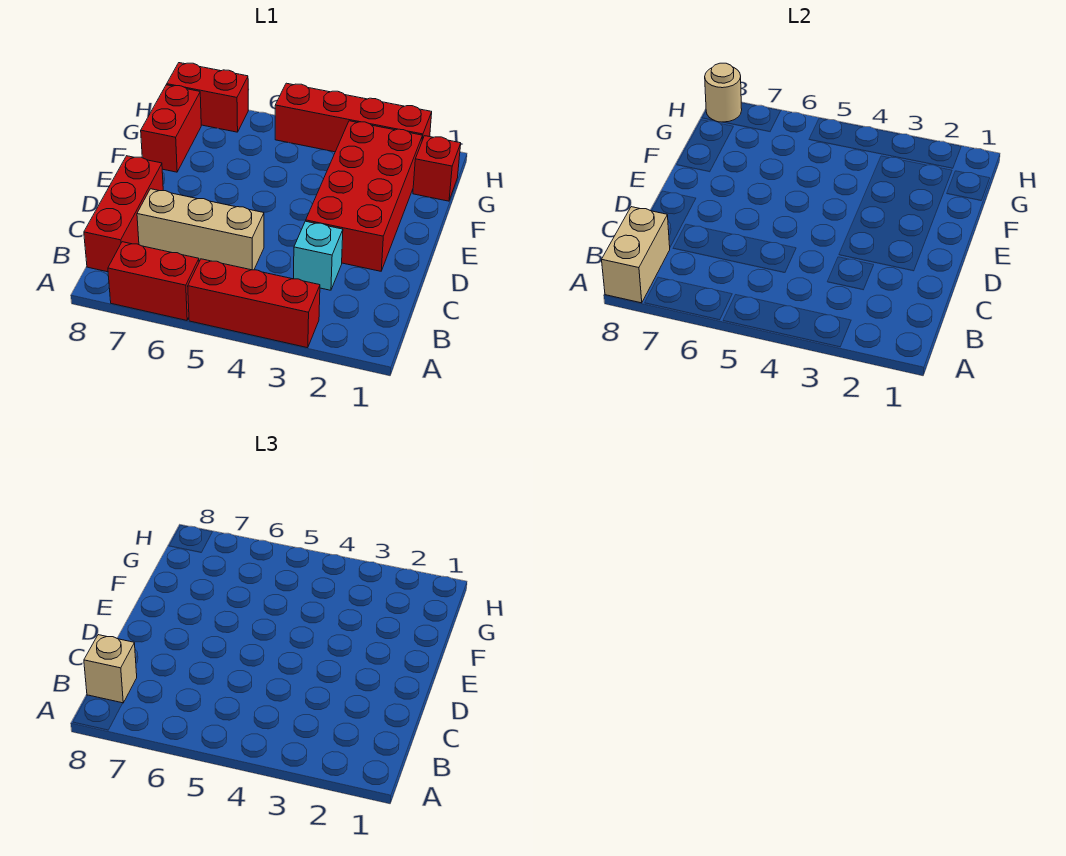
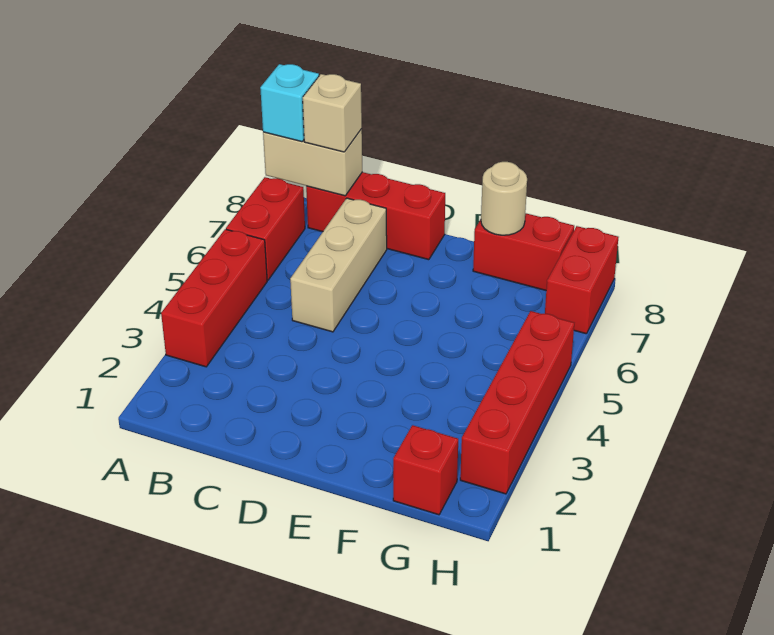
cyan brick C3 level 1 -> cyan brick A8 level 3
red brick D2:G3 level 1 -> none
tan round brick H8 level 2 -> tan round brick F8 level 2

